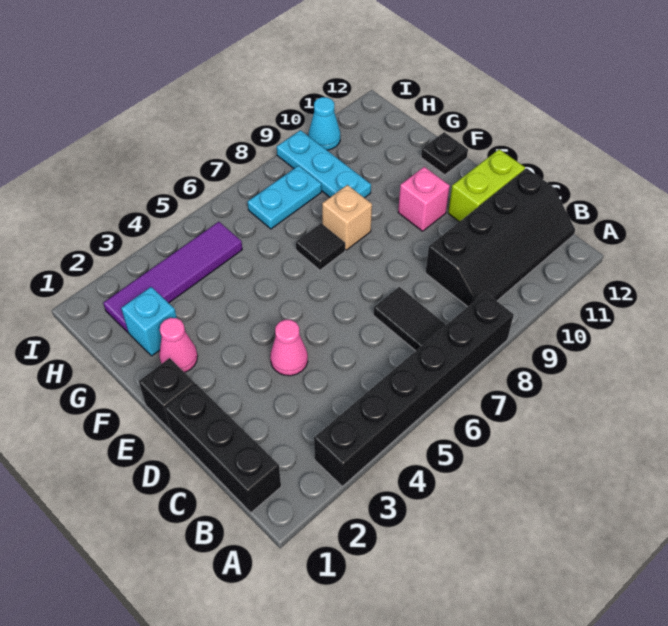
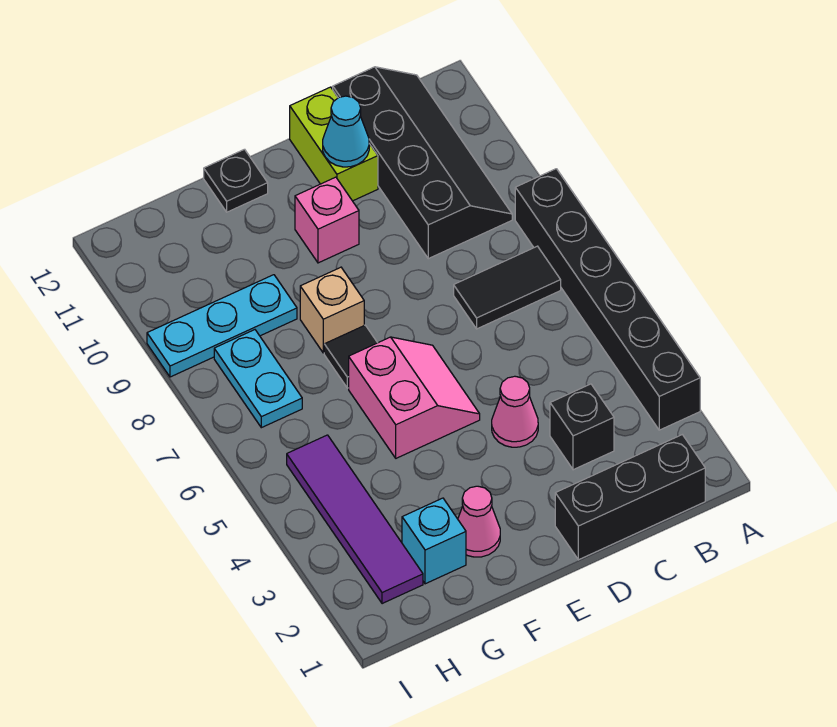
black brick E1 level 1 -> black brick C3 level 1
none -> pink slope E5:F6 level 1 top F
cyan cone I10 level 1 -> cyan cone D11 level 2

